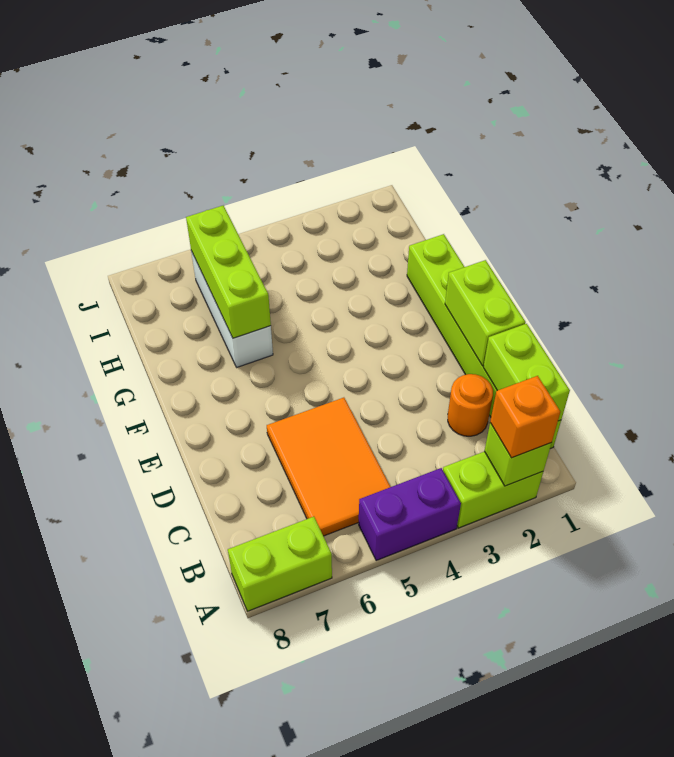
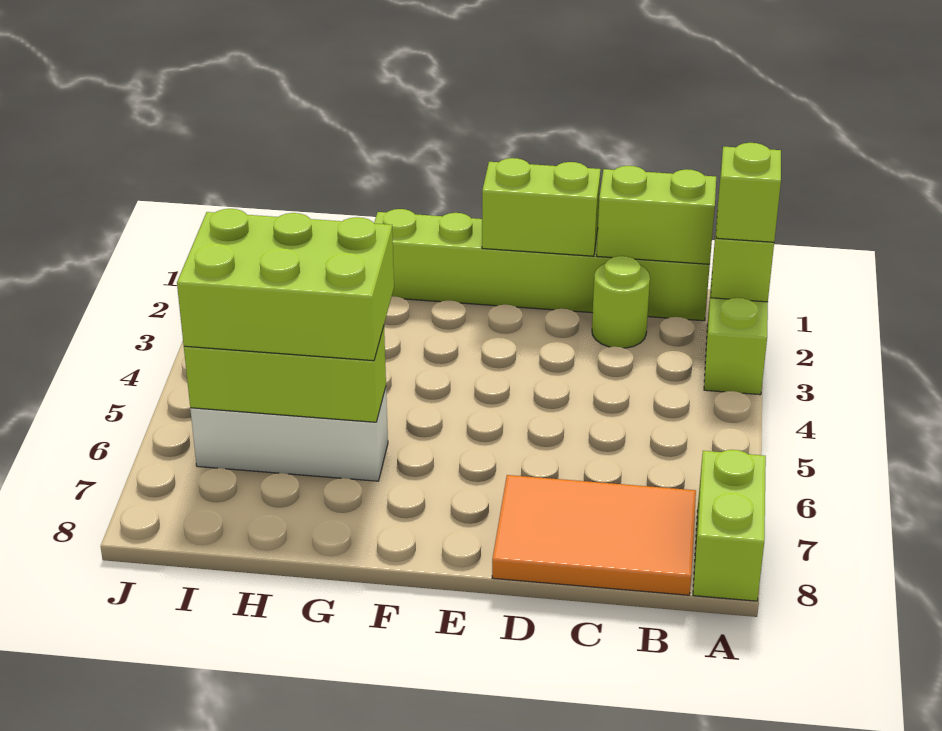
orange brick A2 level 3 -> lime brick A2 level 3
purple brick A4:A5 level 1 -> none
orange tile B5:D6 level 1 -> orange tile B7:D8 level 1
orange round brick C2 level 1 -> lime round brick C2 level 1
none -> lime brick G5:I6 level 3

